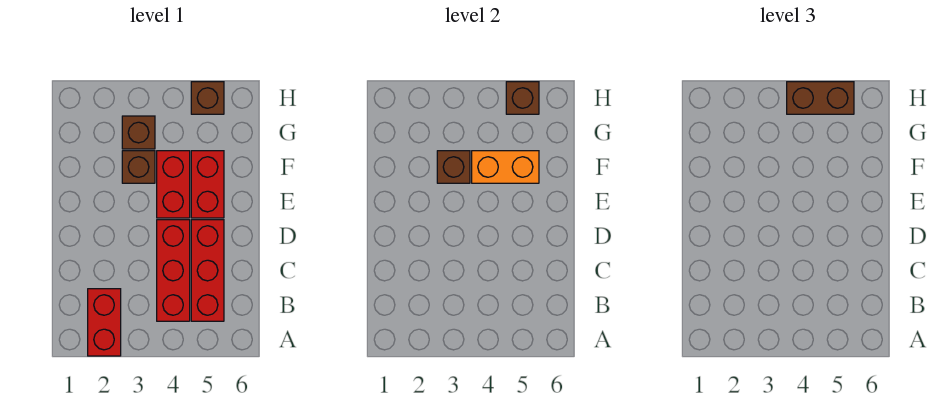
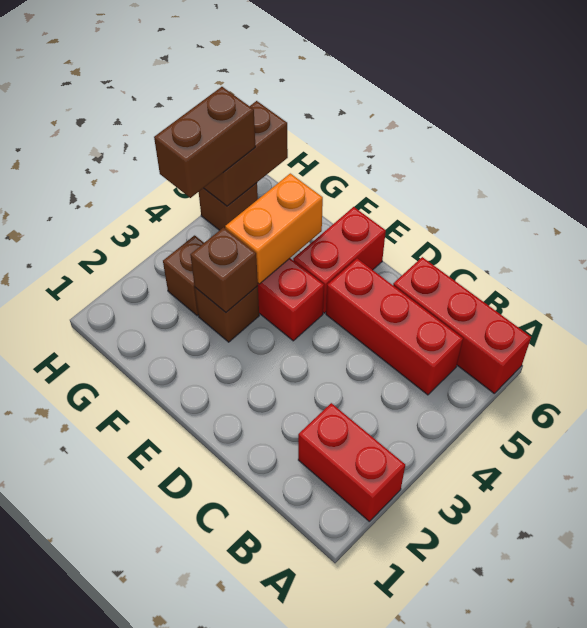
red brick B4:D4 level 1 -> red brick A6:C6 level 1
red brick E5:F5 level 1 -> red brick E5:E6 level 1
brown brick H5 level 2 -> brown brick H5:H6 level 2

